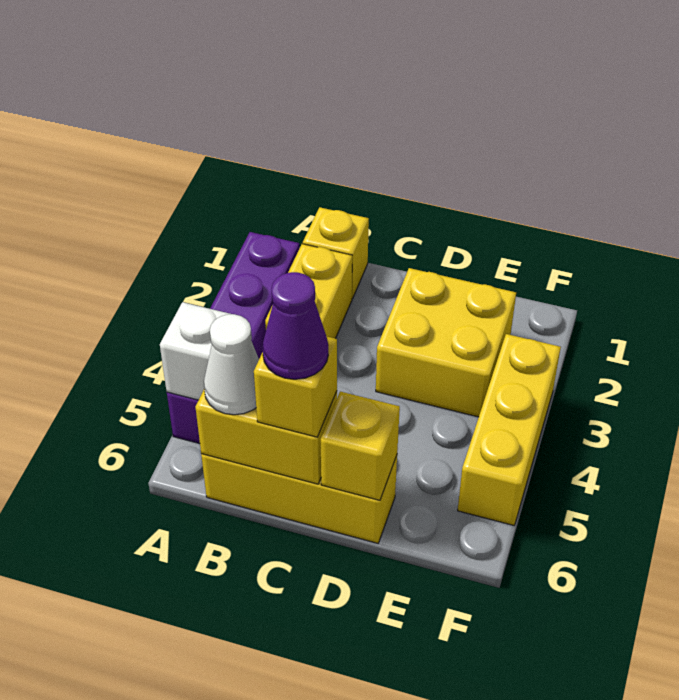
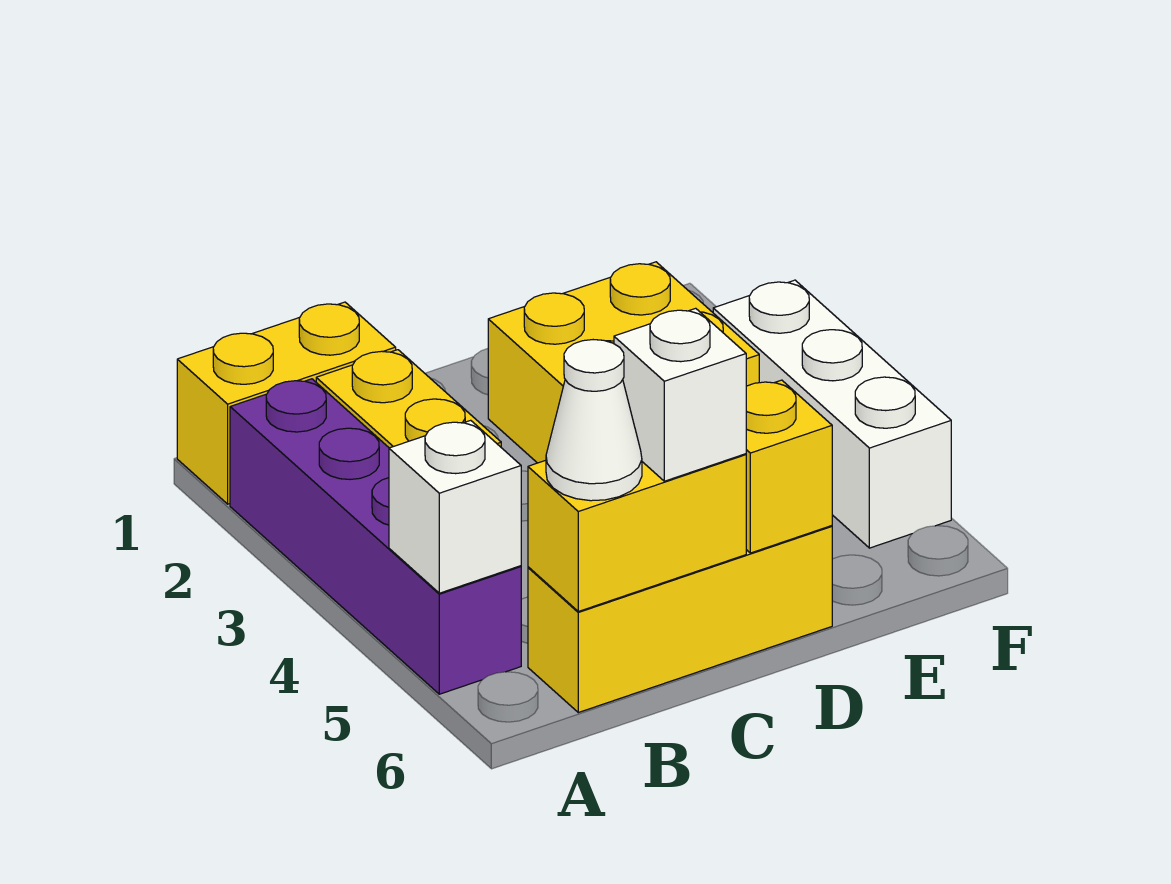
yellow brick B1 level 1 -> yellow brick A1:B1 level 1
yellow brick C6 level 3 -> white brick C6 level 3
purple cone C6 level 4 -> none
yellow brick F3:F5 level 1 -> white brick F3:F5 level 1

